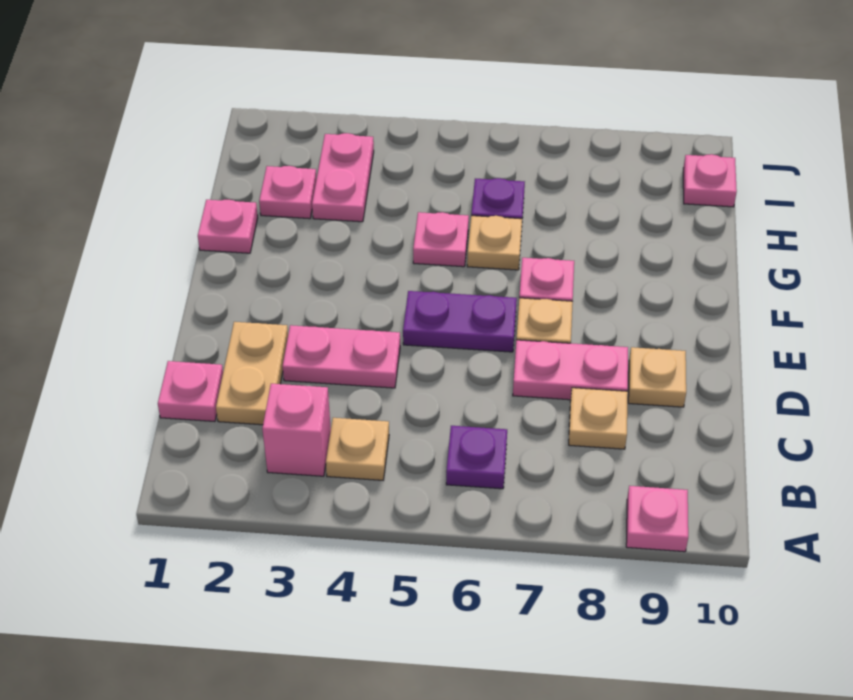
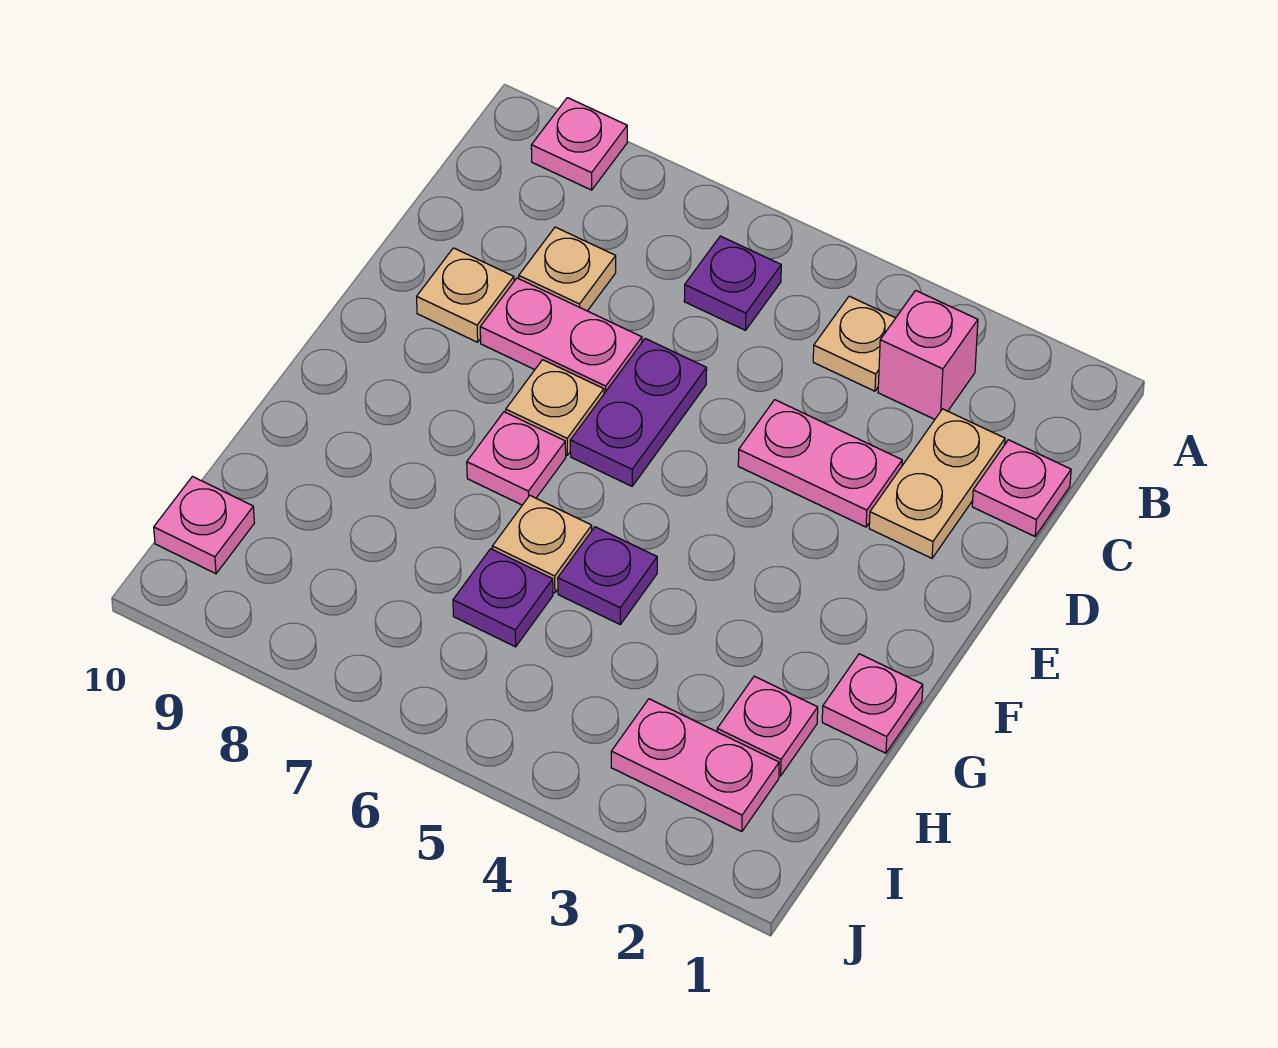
purple plate E5:E6 level 1 -> purple plate D6:E6 level 1
pink plate G5 level 1 -> purple plate G5 level 1
pink plate H3:I3 level 1 -> pink plate I2:I3 level 1

